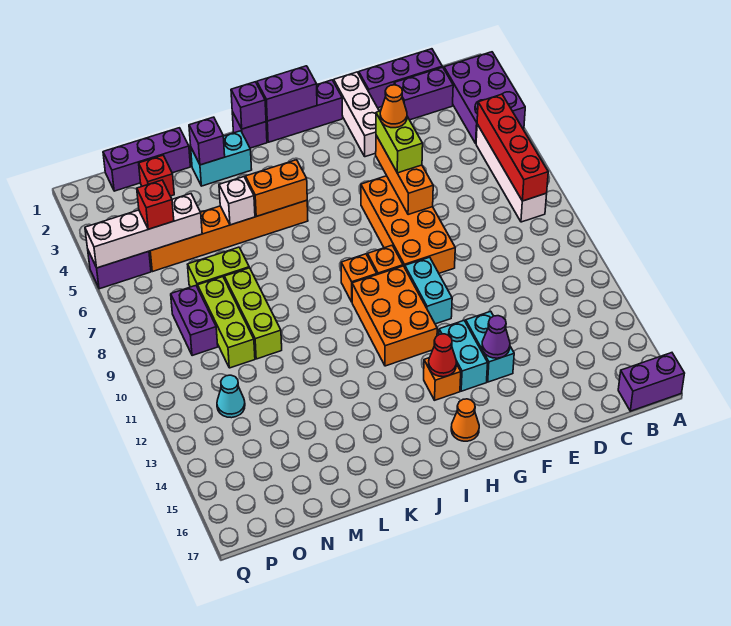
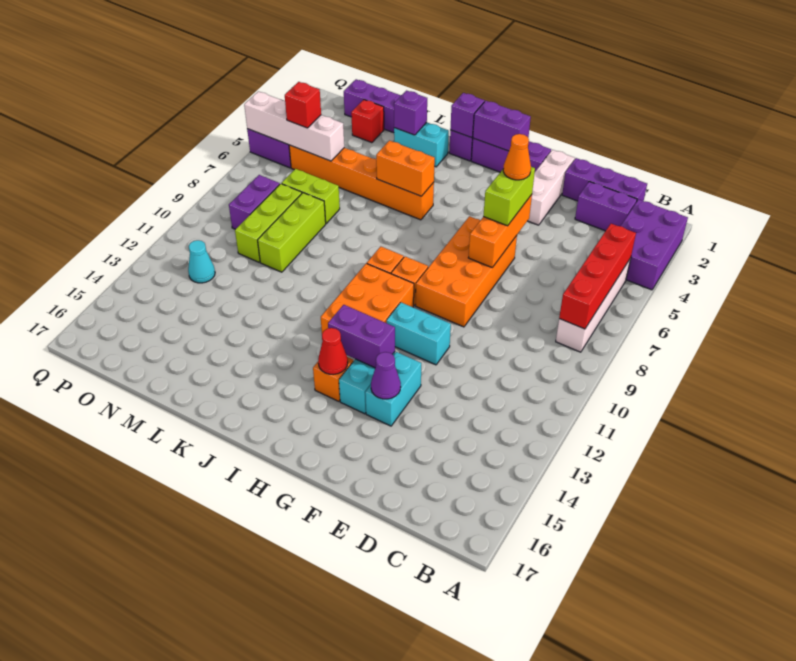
purple brick A17:B17 level 1 -> purple brick G13:H13 level 2
cyan brick G10:G11 level 1 -> cyan brick F11:G11 level 1
orange cone H16 level 1 -> none
white brick L5 level 2 -> none

